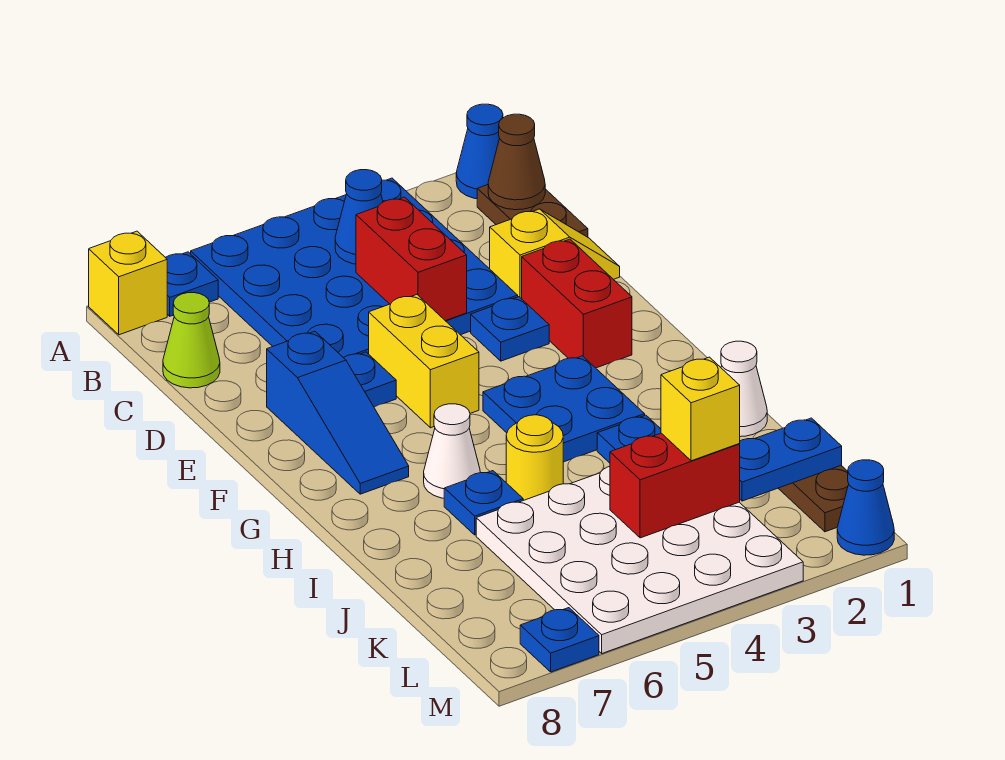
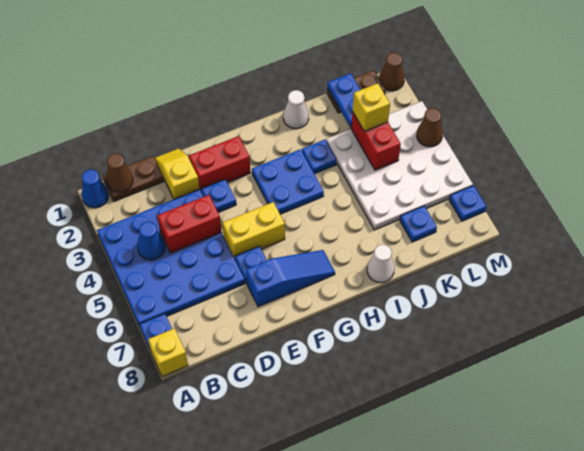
lime cone C8 level 1 -> none
white cone H6 level 1 -> white cone I8 level 1
yellow round brick I5 level 1 -> none
blue plate I6 level 1 -> blue plate K7 level 1
blue cone M1 level 1 -> brown cone M1 level 1
none -> brown cone M4 level 2

